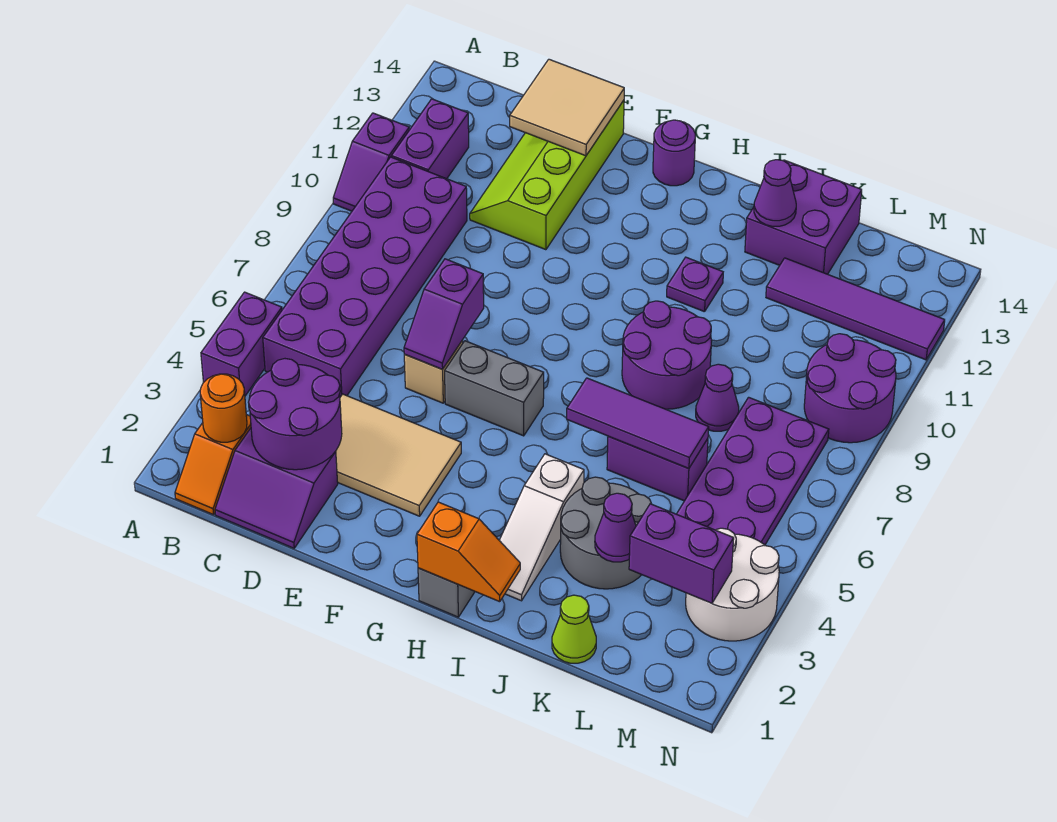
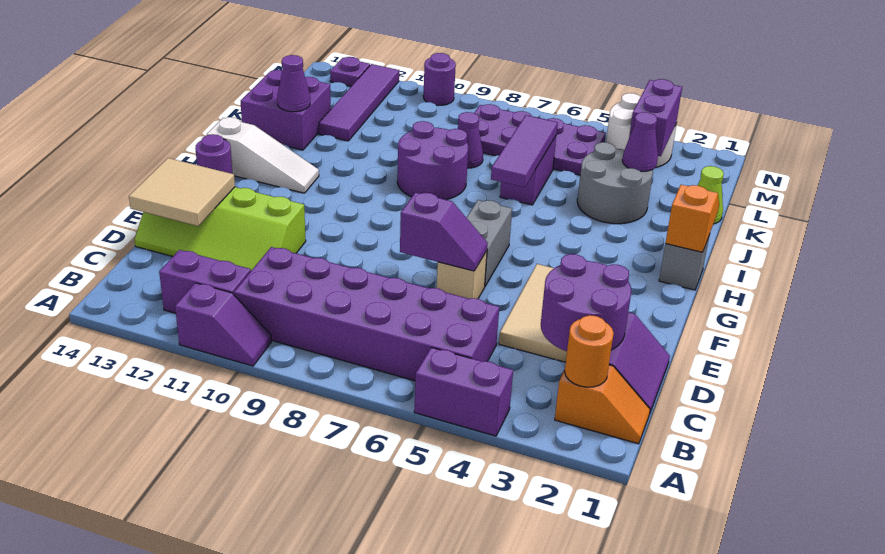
white slope I2:I4 level 1 top 4 -> white slope H12:H14 level 1 top 14
purple plate I11 level 1 -> purple plate N13 level 1
purple round brick M9:N10 level 1 -> purple round brick N10 level 1

